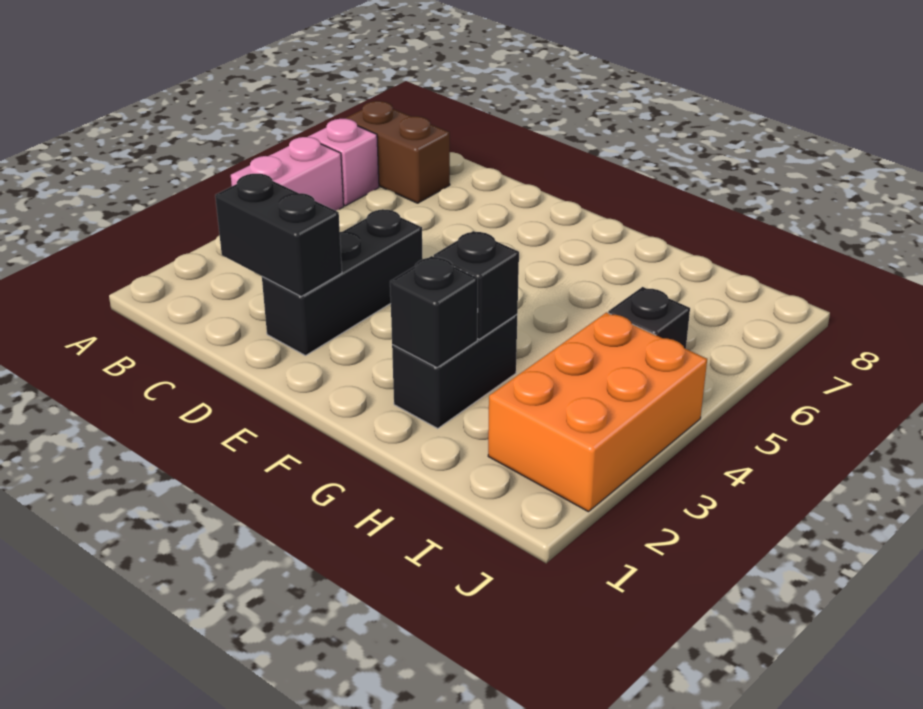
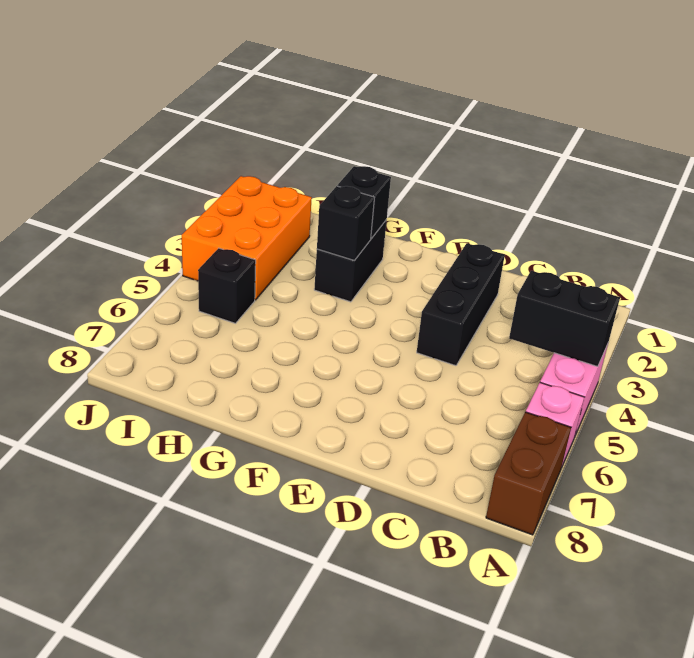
brown brick A7:B7 level 1 -> brown brick A7:A8 level 1
black brick C2:D2 level 2 -> black brick A4:B4 level 2

